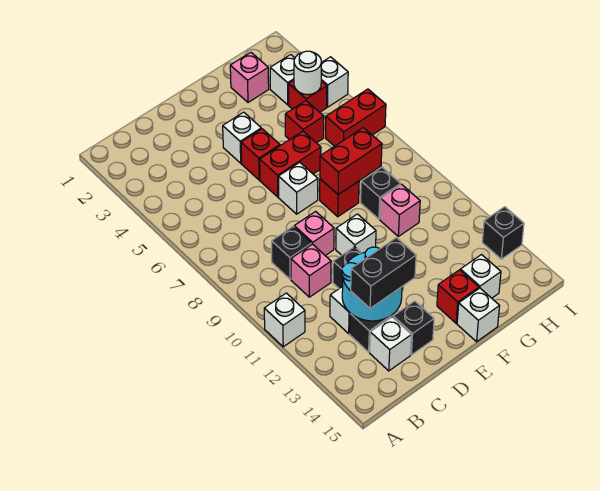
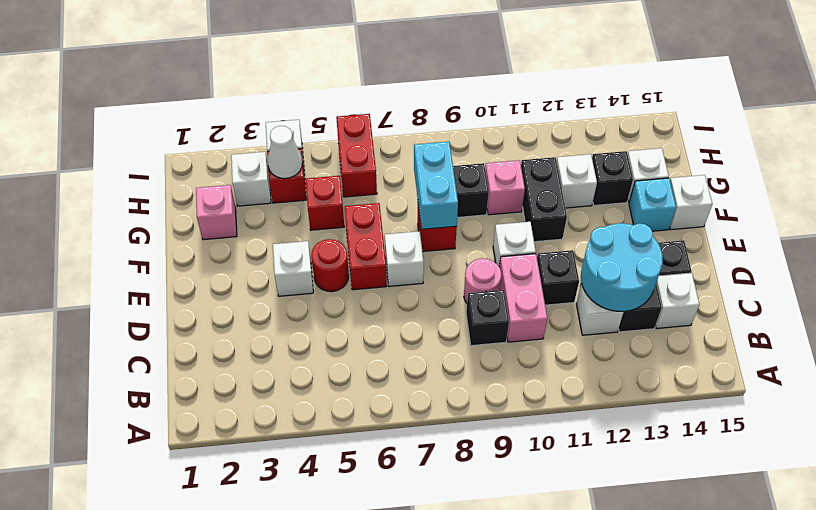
white brick A11 level 1 -> white brick G12 level 1
pink brick C10 level 1 -> pink brick C10:D10 level 1
black brick C13:D13 level 3 -> black brick F11:G11 level 1
pink brick D9 level 1 -> pink round brick D9 level 1
red brick E5 level 1 -> red round brick E5 level 1
red brick F8:G8 level 2 -> cyan brick F8:G8 level 2
red brick F14 level 1 -> cyan brick F14 level 1
white round brick H4 level 2 -> white cone H4 level 2
black brick I13 level 1 -> black brick G13 level 1

